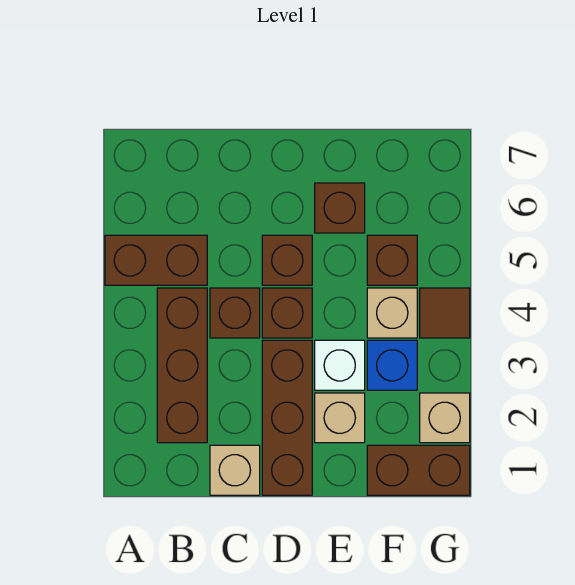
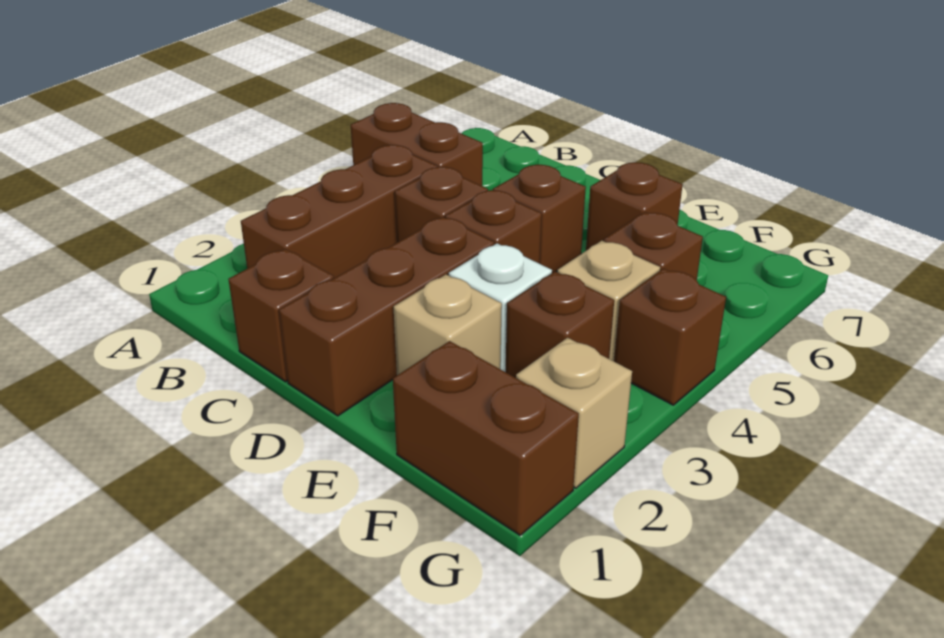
tan brick C1 level 1 -> brown brick C1 level 1
blue brick F3 level 1 -> brown brick F3 level 1
brown tile G4 level 1 -> brown brick G4 level 1

